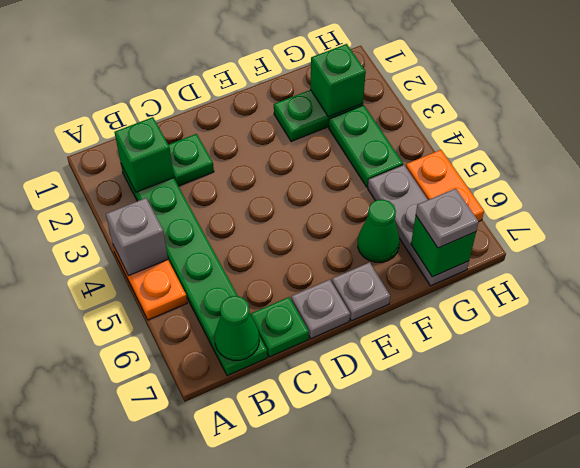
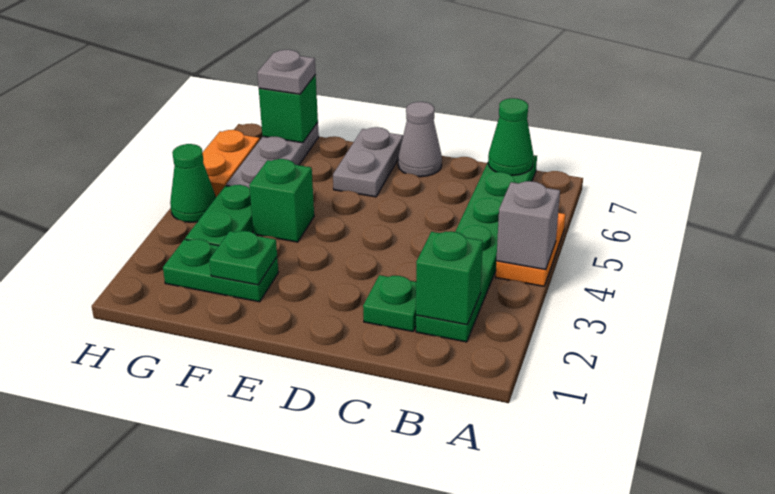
green plate C7 level 1 -> green plate F2 level 2
grey plate D7 level 1 -> grey cone D7 level 1
grey plate E7 level 1 -> grey plate E6:E7 level 1
green cone F6 level 1 -> green cone H4 level 1
green brick G2 level 2 -> green brick F4 level 1

